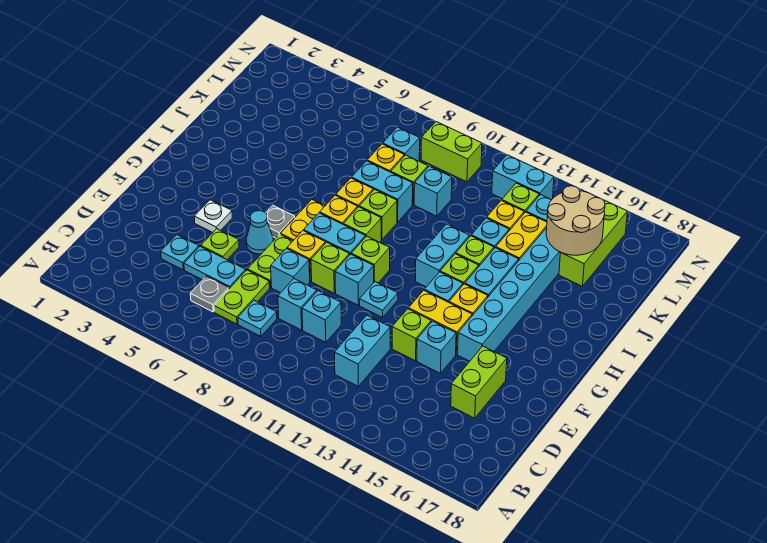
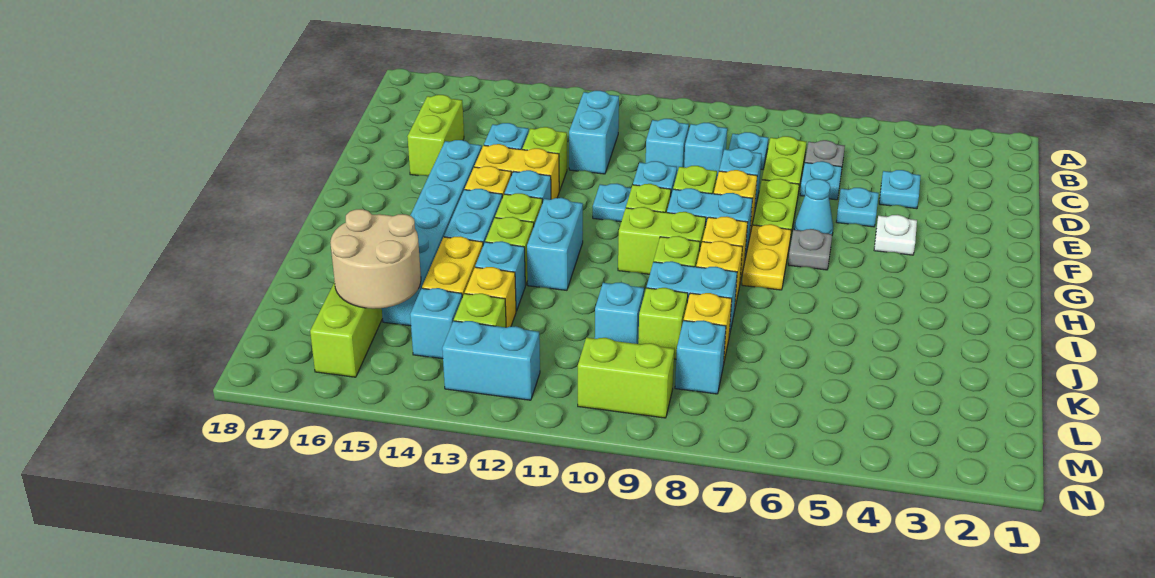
cyan plate D5:D6 level 1 -> cyan plate D6 level 1
lime plate E5 level 1 -> cyan plate E5 level 1
lime brick H9 level 1 -> lime brick H9:H10 level 1

